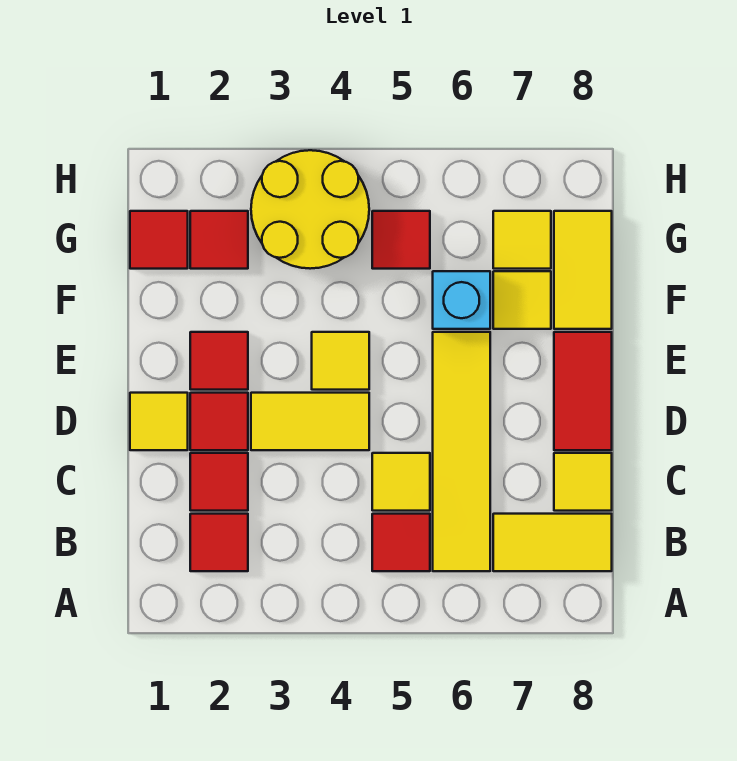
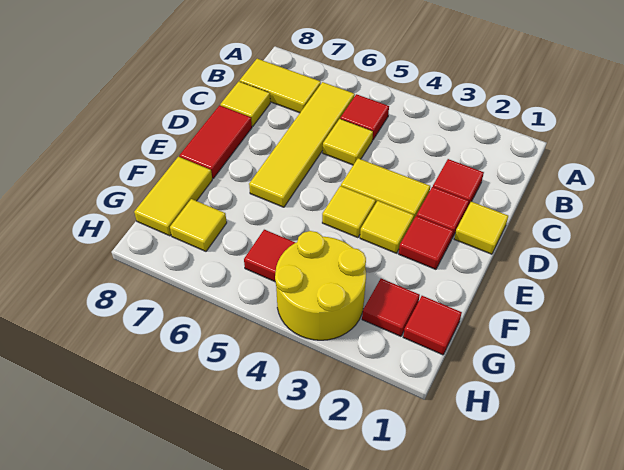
red tile B2 level 1 -> none
cyan brick F6 level 1 -> none
yellow tile F7 level 1 -> yellow tile E3 level 1

